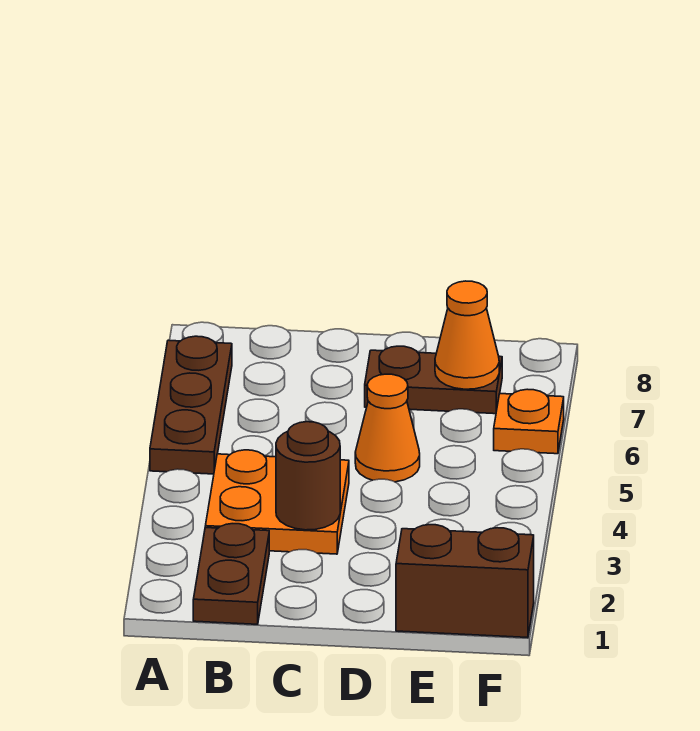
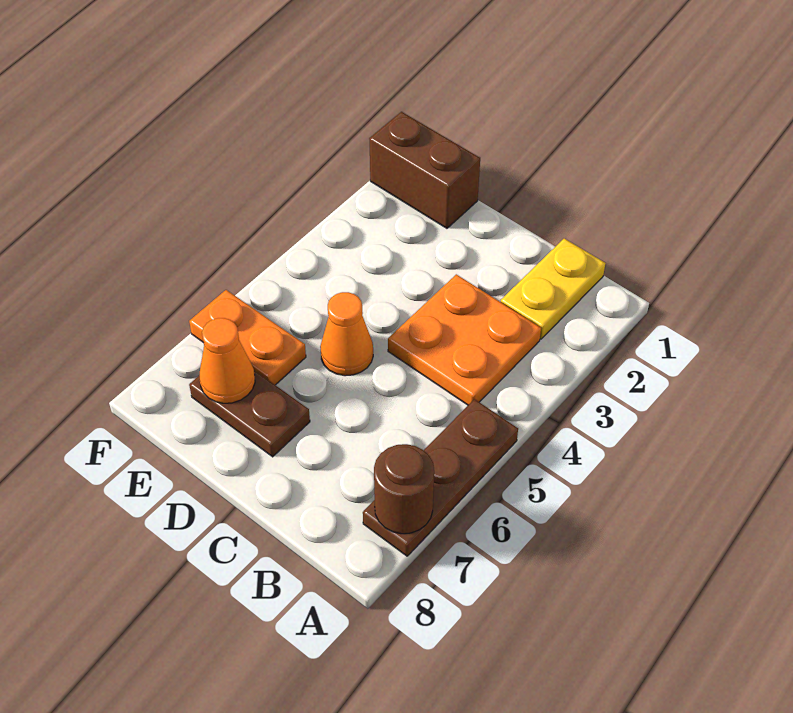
brown plate B1:B2 level 1 -> yellow plate B1:B2 level 1
brown round brick C3 level 2 -> brown round brick A7 level 2
orange plate F6 level 1 -> orange plate E6:F6 level 1

